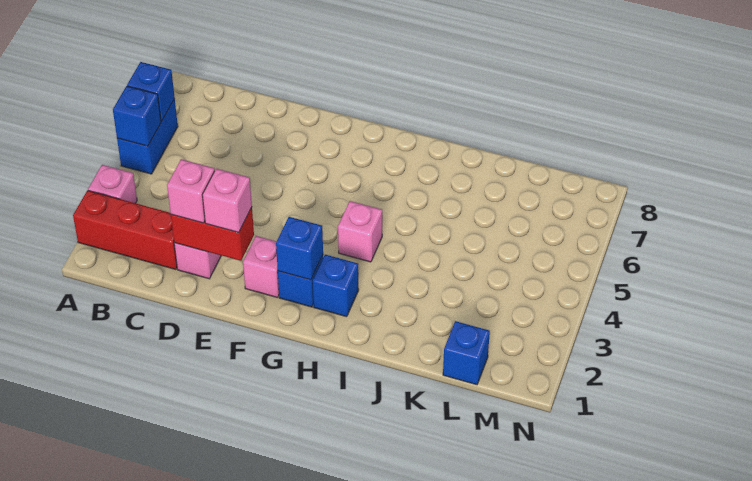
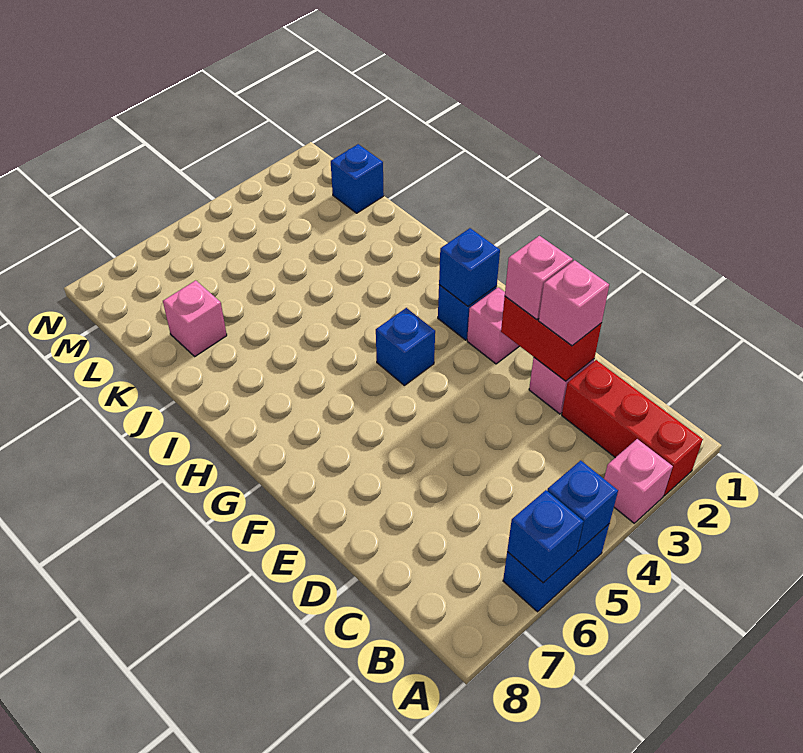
blue brick H2 level 1 -> blue brick G4 level 1
pink brick H4 level 1 -> pink brick K7 level 1

